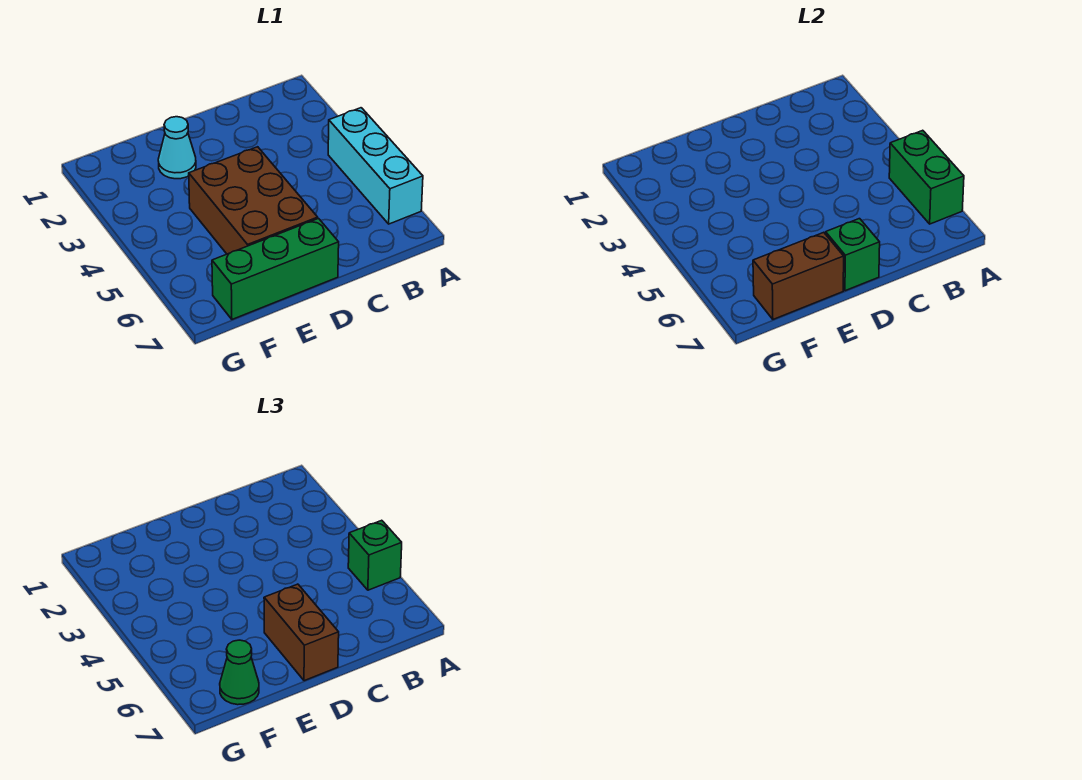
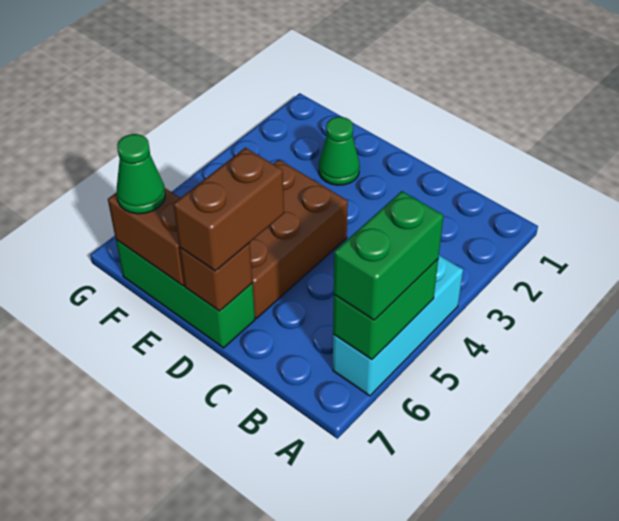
green brick A5 level 3 -> green brick A5:A6 level 3
green brick D7 level 2 -> brown brick D7 level 2
cyan cone E2 level 1 -> green cone E2 level 1

